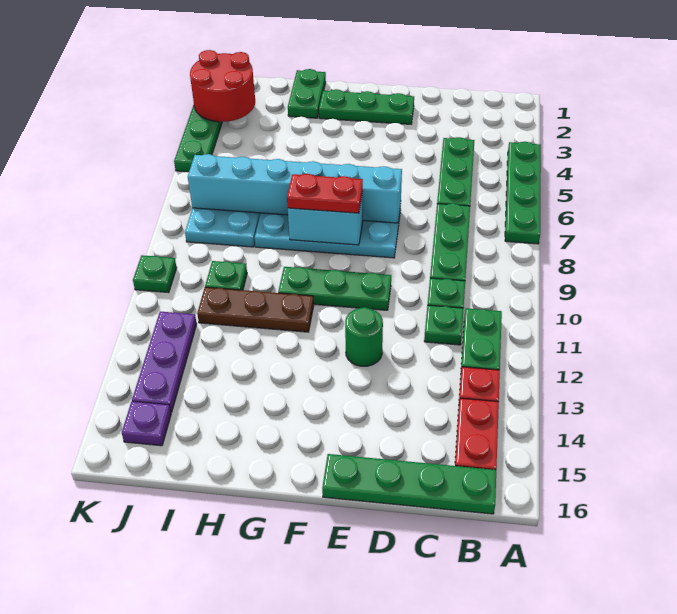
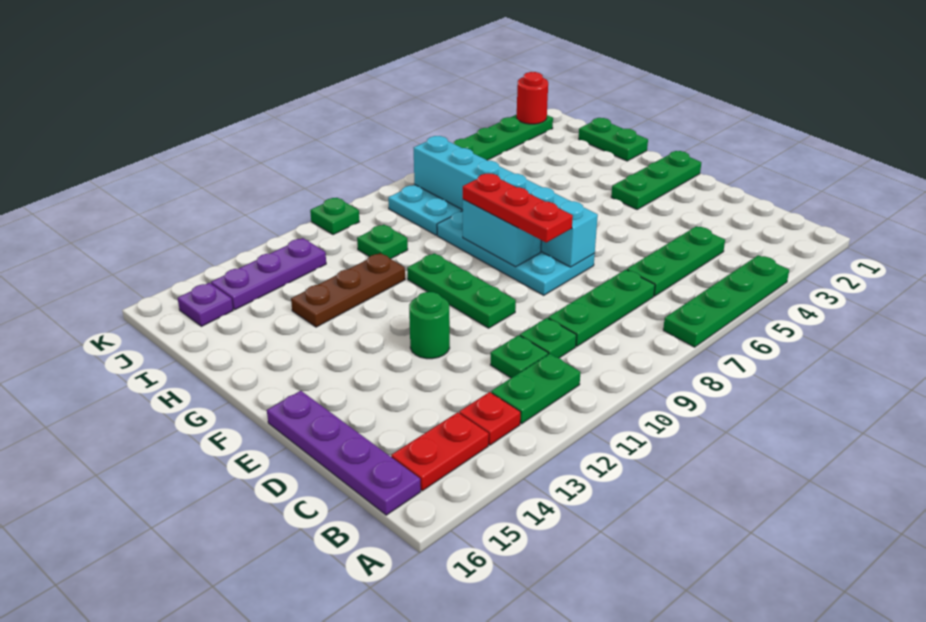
green plate B16:E16 level 1 -> purple plate B16:E16 level 1
green plate E2:G2 level 1 -> green plate F1:F3 level 1
red plate F8:G8 level 3 -> red plate E8:G8 level 3
brown plate G11:I11 level 1 -> brown plate H11:H13 level 1
green plate H1:H2 level 1 -> green plate H1:I1 level 1
red round brick J2:K3 level 2 -> red round brick K2 level 2

